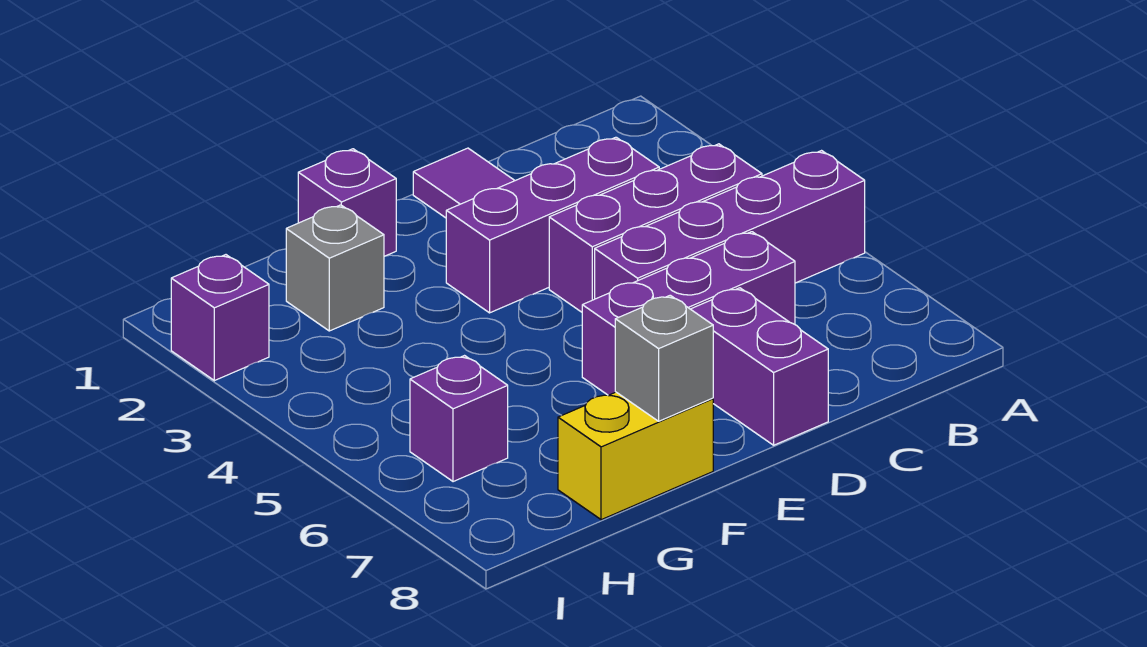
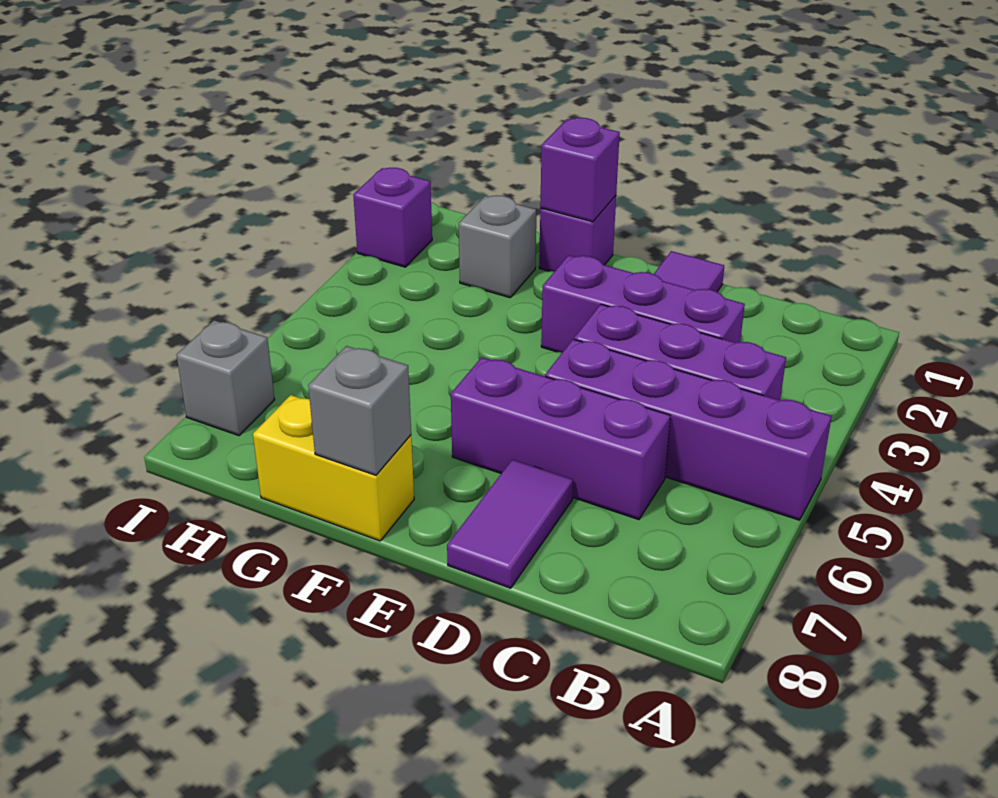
purple brick D7:D8 level 1 -> purple tile D7:D8 level 1
purple brick H6 level 1 -> purple brick F1 level 2
none -> grey brick I7 level 1

